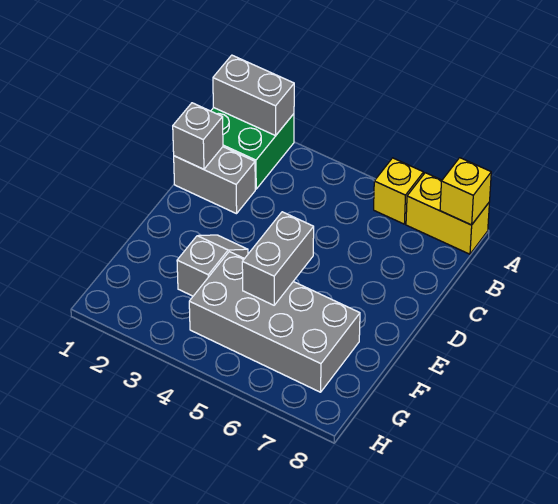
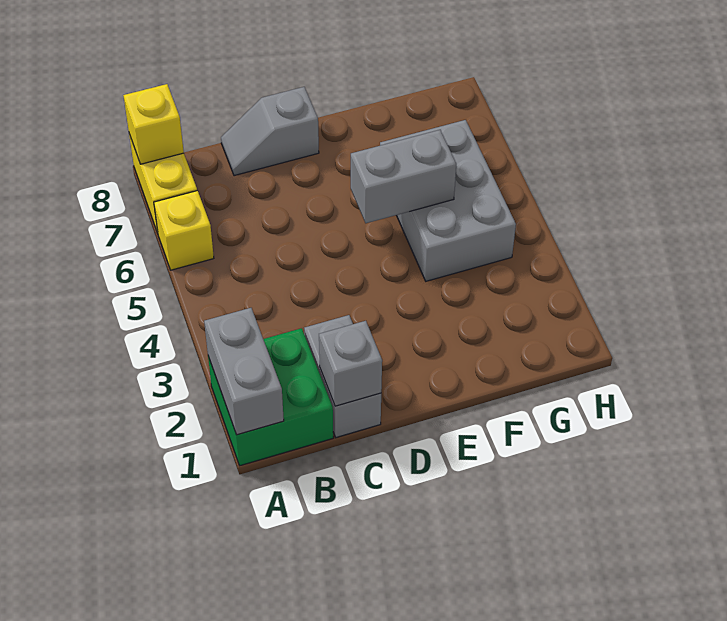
grey slope E3:F3 level 1 top F -> grey slope C8:D8 level 1 top D
grey brick F4:G7 level 1 -> grey brick F4:G6 level 1

